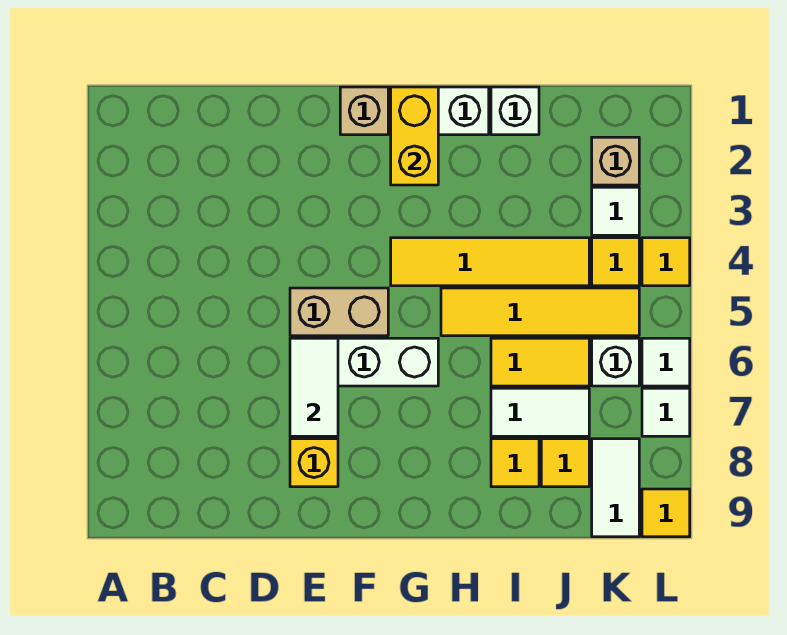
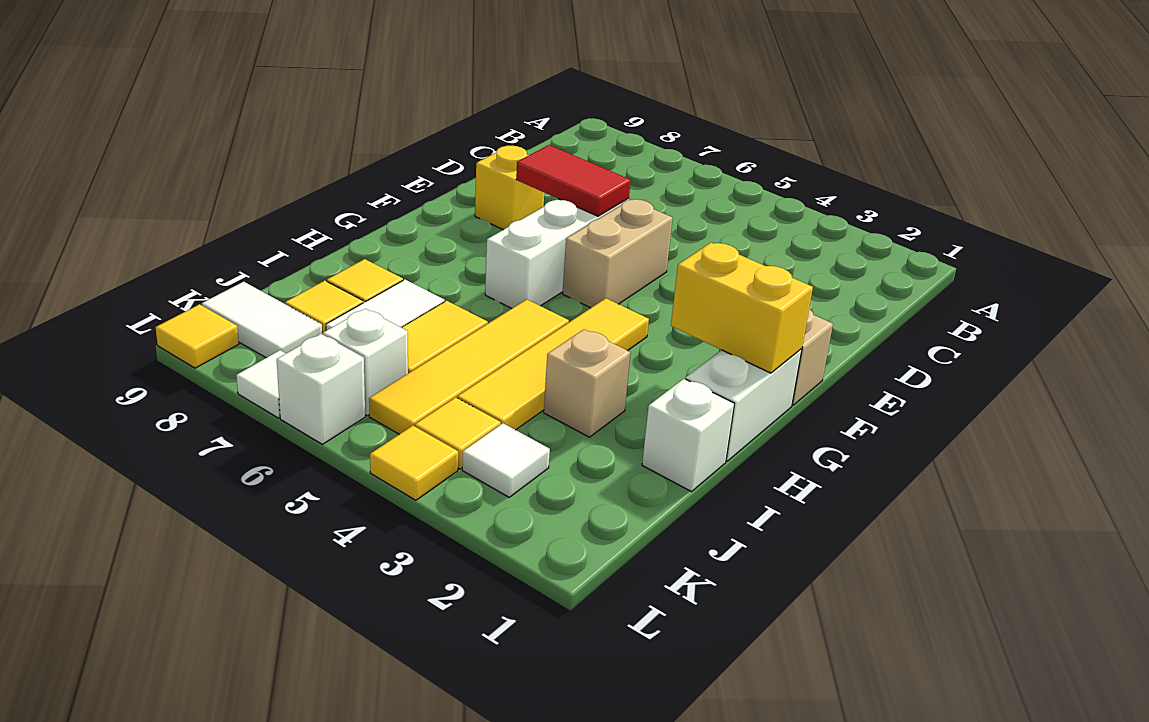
white tile E6:E7 level 2 -> red tile E6:E7 level 2
tan brick K2 level 1 -> tan brick I3 level 1
white tile L6 level 1 -> white brick L6 level 1

